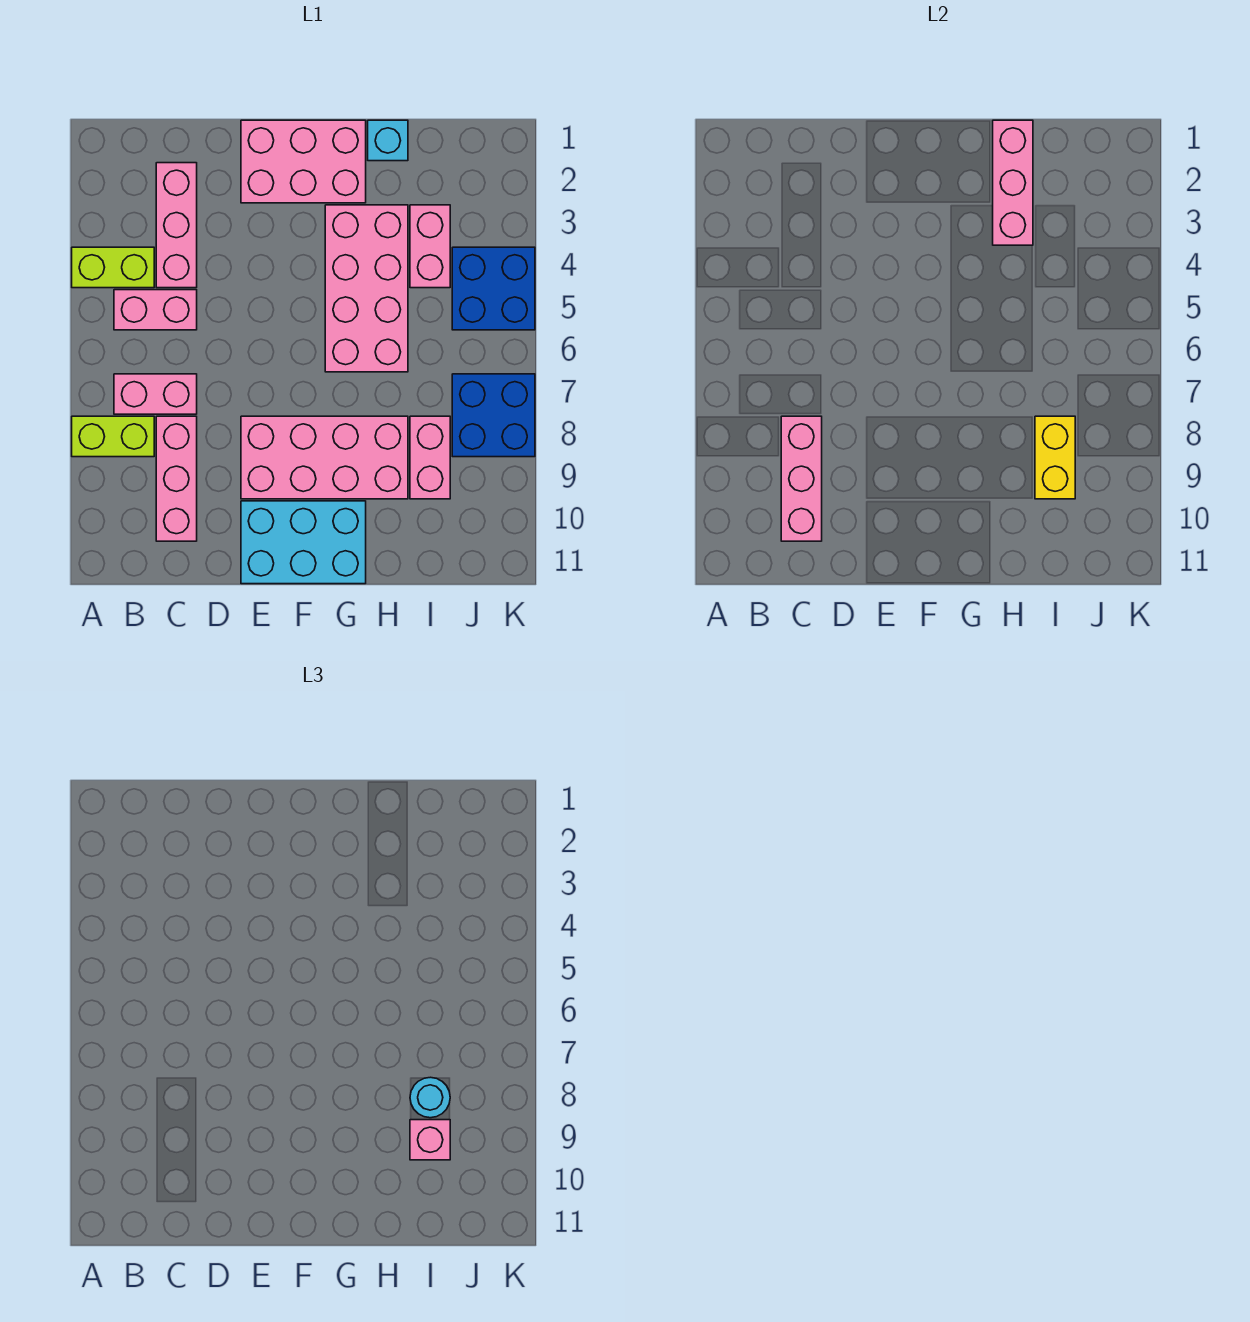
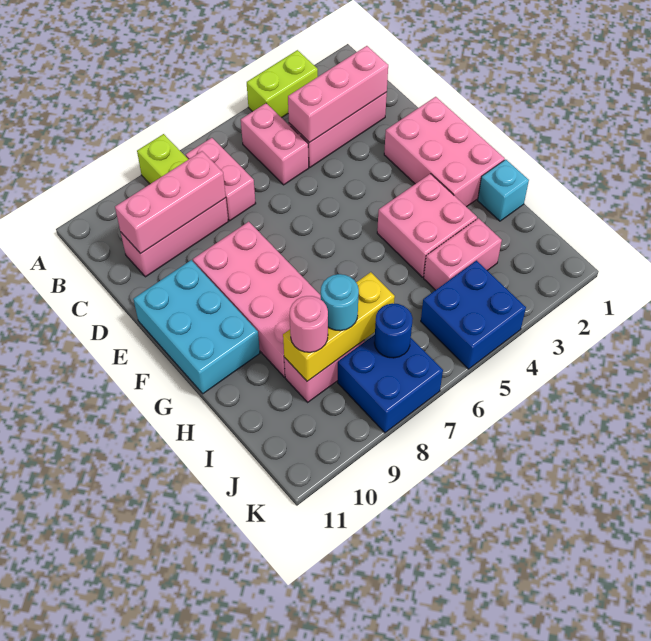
lime brick A4:B4 level 1 -> lime brick A3:A4 level 1
pink brick G3:H6 level 1 -> pink brick G3:H4 level 1
pink brick H1:H3 level 2 -> pink brick C2:C4 level 2
yellow brick I8:I9 level 2 -> yellow brick I7:I9 level 2
pink brick I9 level 3 -> pink round brick I9 level 3
none -> blue round brick J7 level 2

